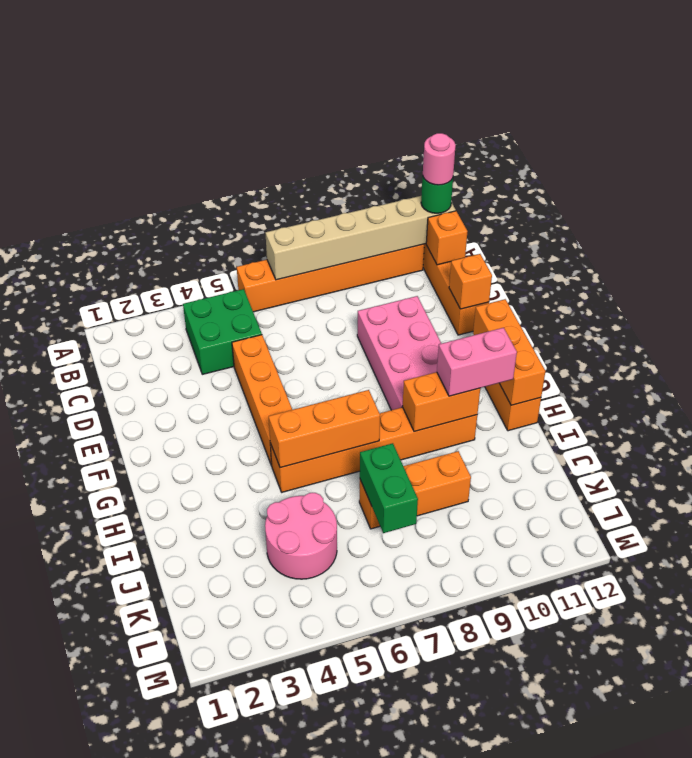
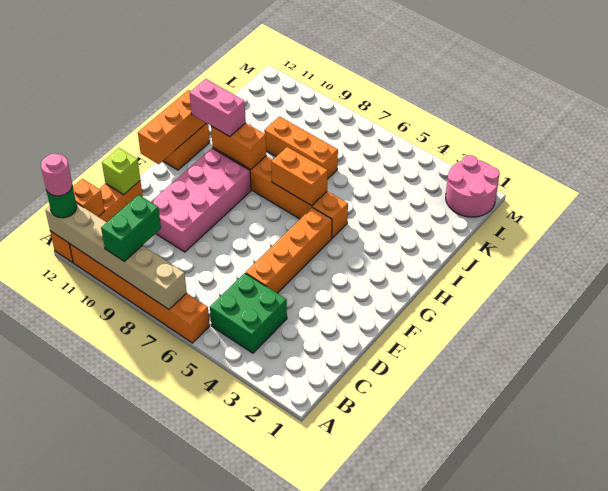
orange brick D12 level 2 -> lime brick D12 level 2
orange brick H5:H7 level 2 -> orange brick H6:H7 level 2
pink round brick J4:K5 level 1 -> pink round brick L1:M2 level 1
green brick J7:K7 level 2 -> green brick A9:B9 level 3

